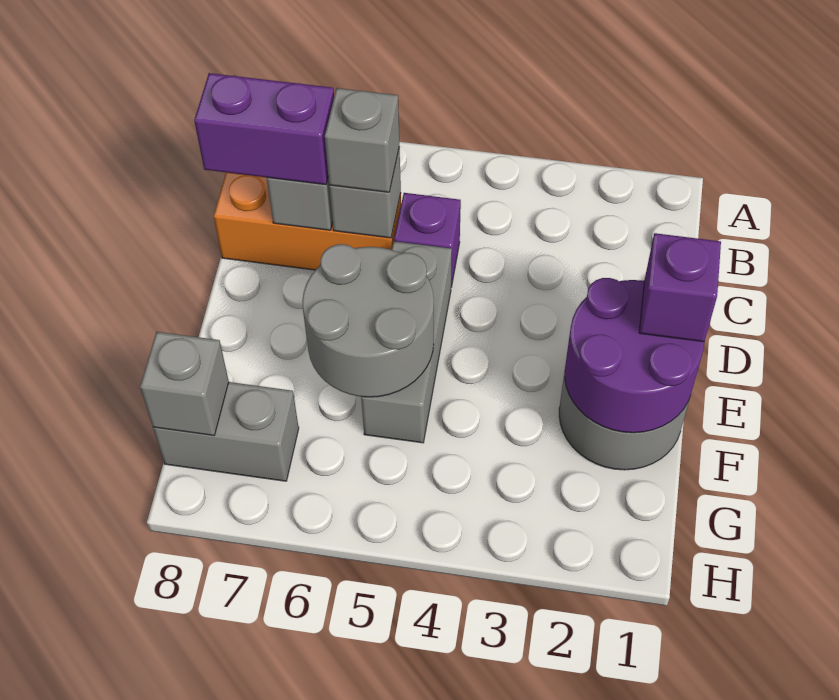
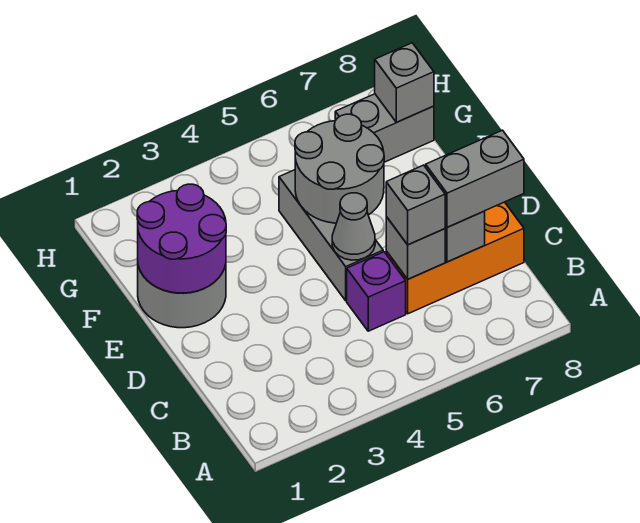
purple brick C7:C8 level 3 -> grey brick C7:C8 level 3
none -> grey cone D5 level 2
purple brick E1 level 3 -> none

